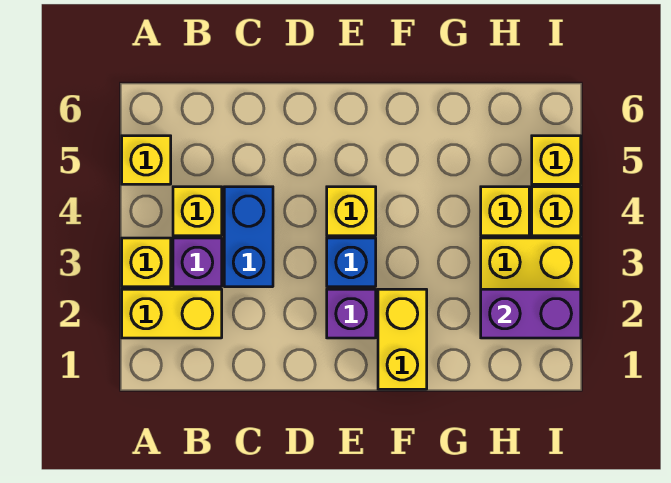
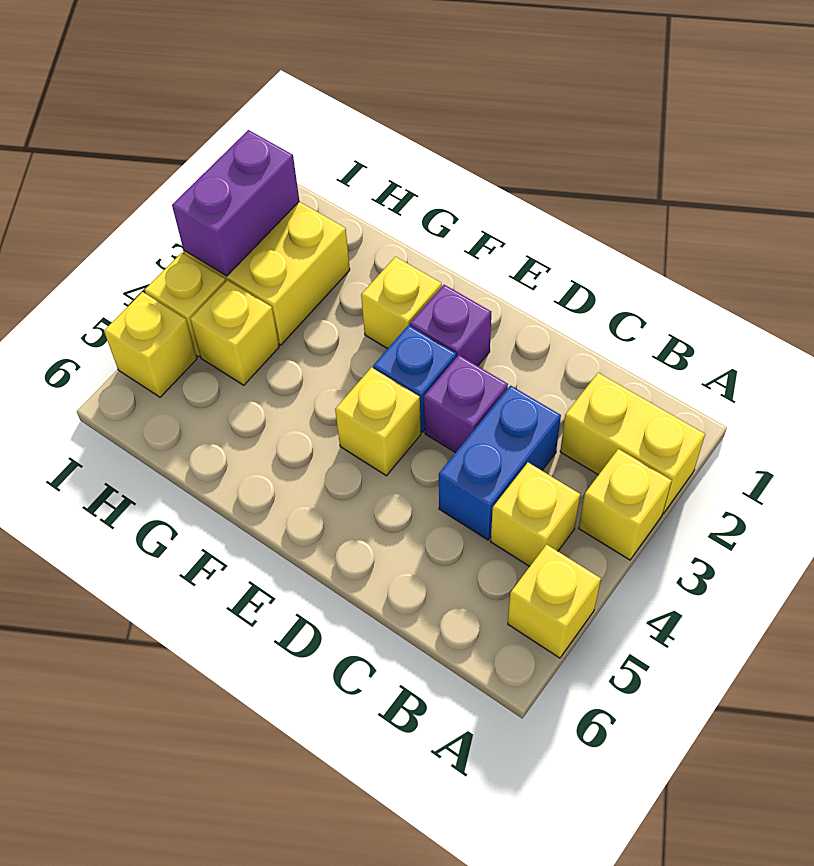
purple brick B3 level 1 -> purple brick D3 level 1
yellow brick F1:F2 level 1 -> yellow brick F2 level 1
purple brick H2:I2 level 2 -> purple brick I2:I3 level 2

